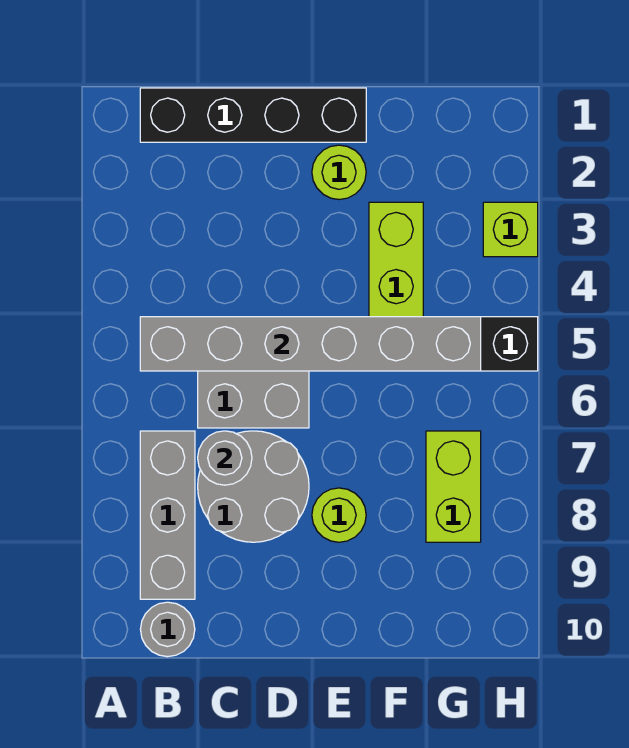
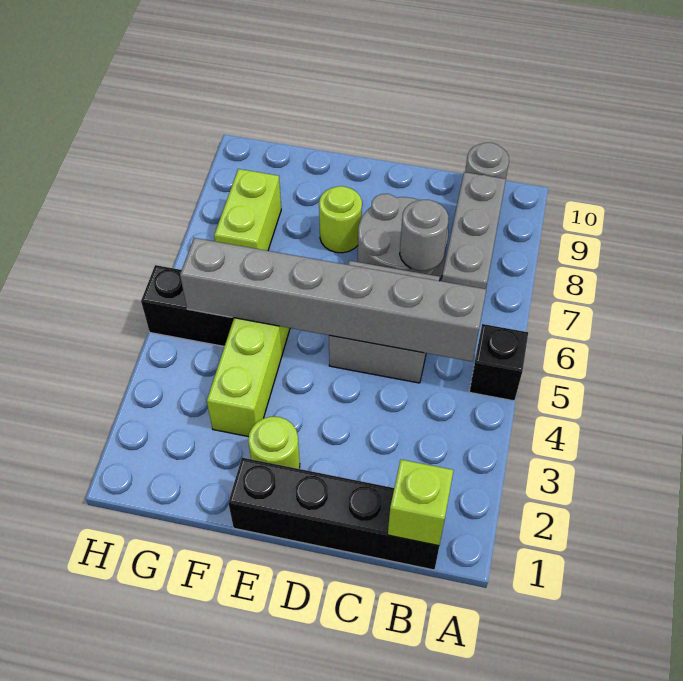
none -> black brick A5 level 1
lime brick H3 level 1 -> lime brick B1 level 2

